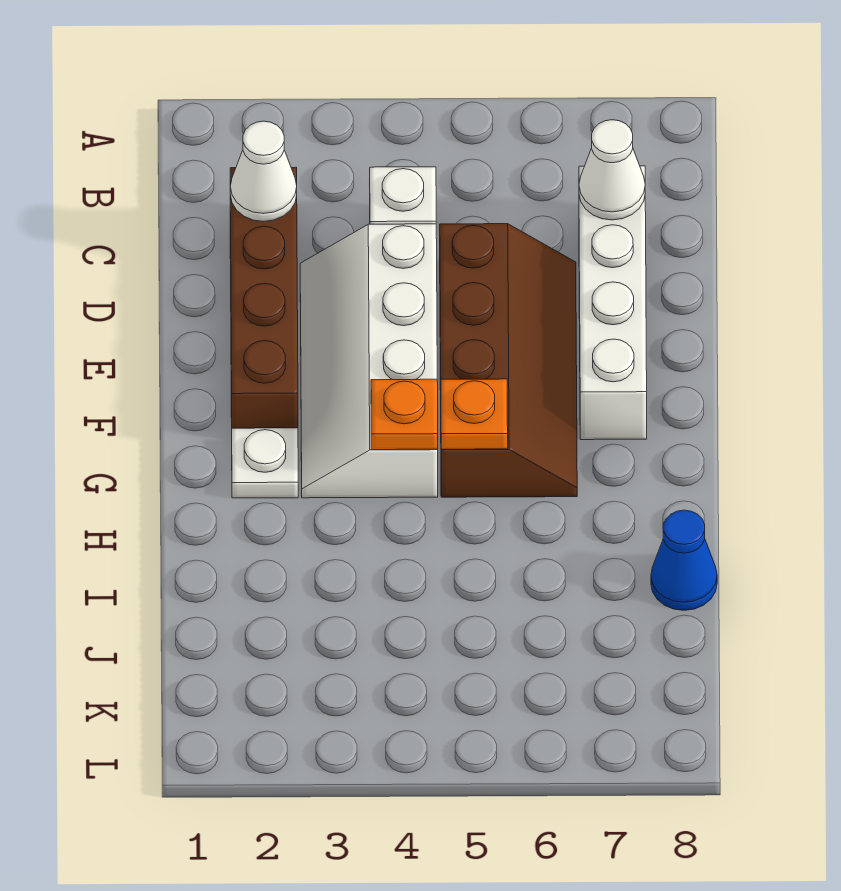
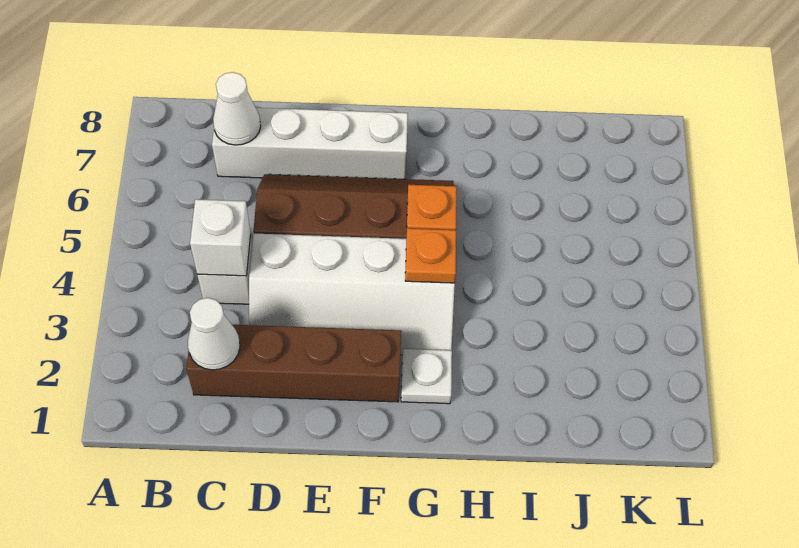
none -> white brick C4 level 2
blue cone I8 level 1 -> none

